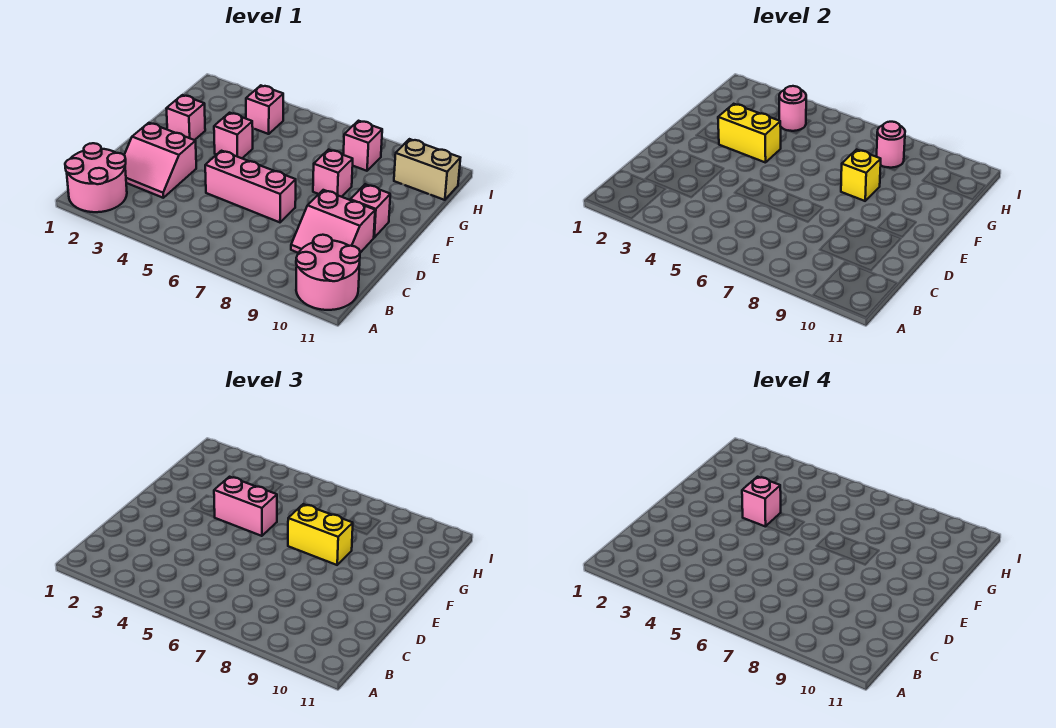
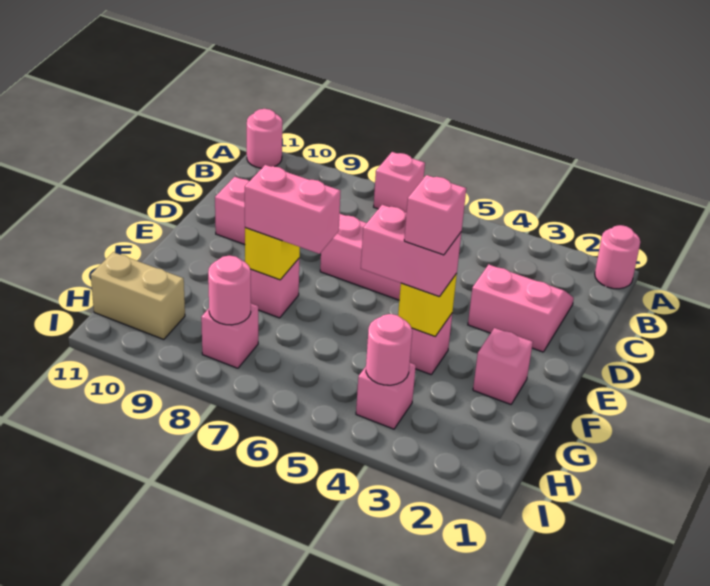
pink round brick A1:B2 level 1 -> pink round brick A1 level 1
pink round brick A10:B11 level 1 -> pink round brick A11 level 1
pink brick E10 level 1 -> pink brick A7 level 1
yellow brick F3:F4 level 2 -> yellow brick F4 level 2
yellow brick F7:F8 level 3 -> pink brick F7:F8 level 3

